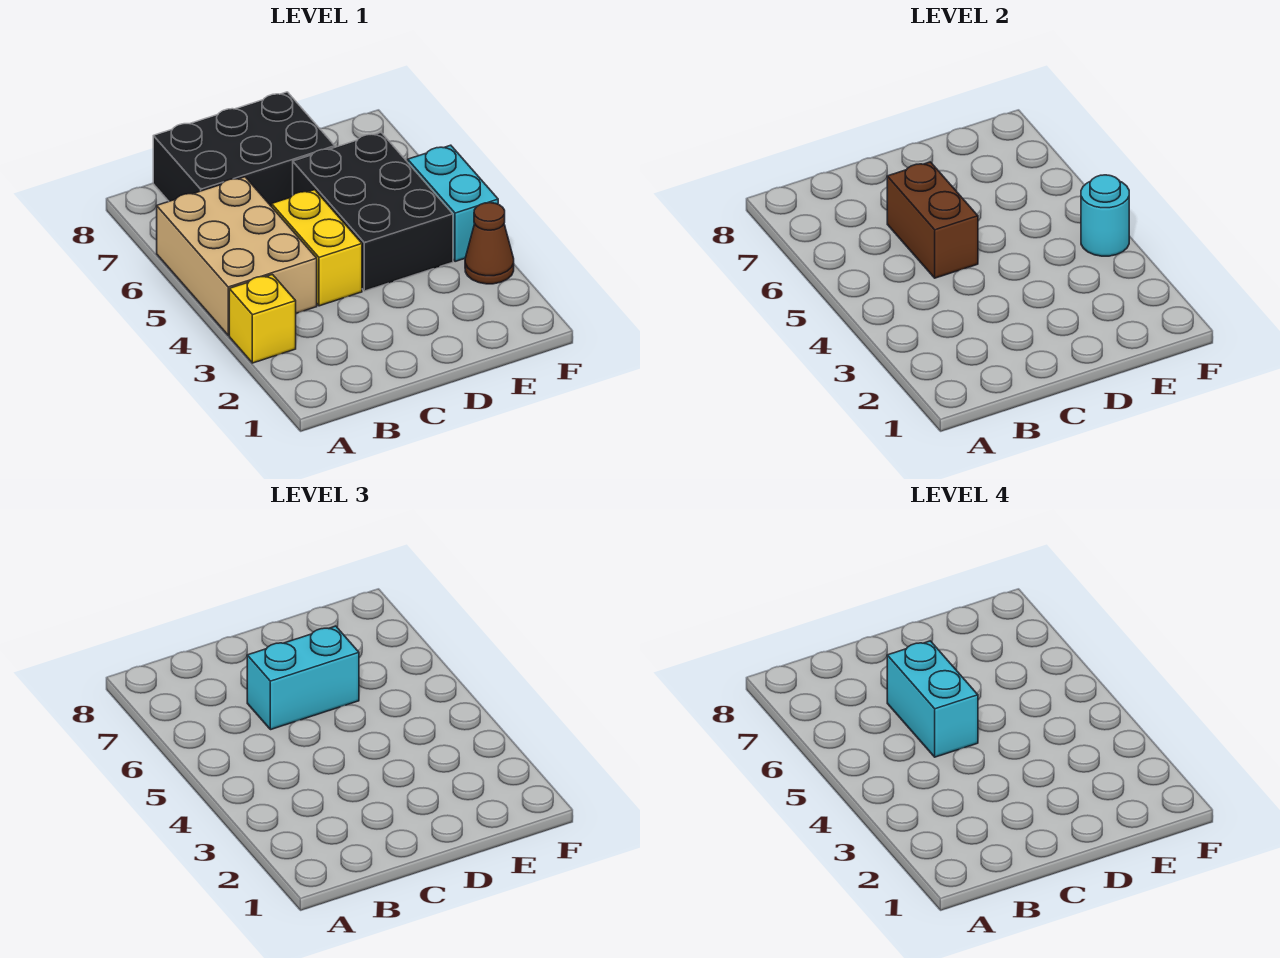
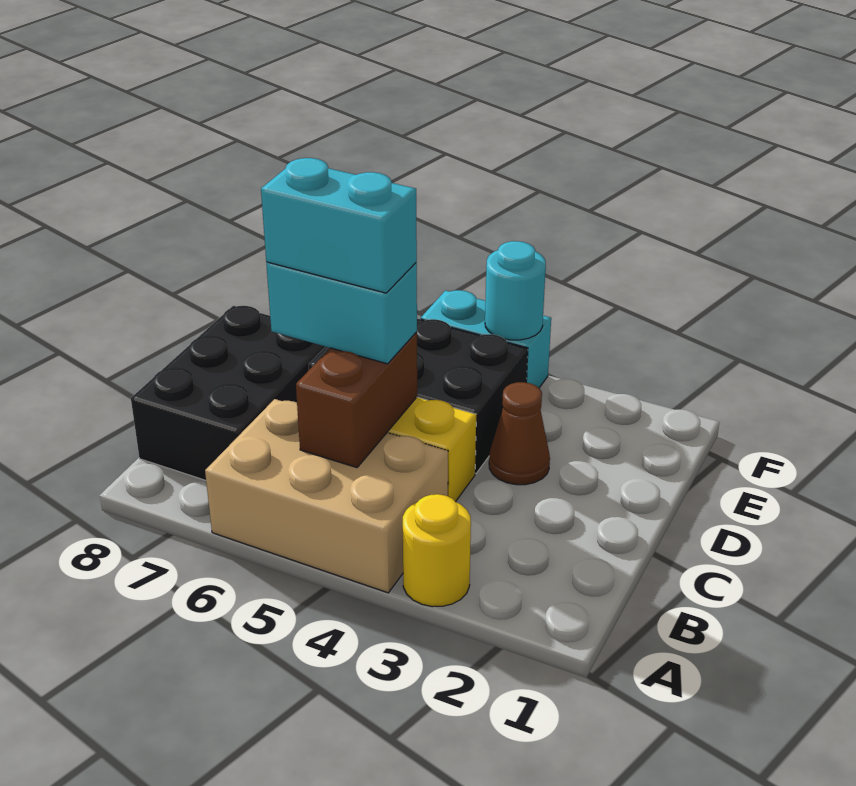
yellow brick A3 level 1 -> yellow round brick A3 level 1
brown brick C5:C6 level 2 -> brown brick B5:C5 level 2
cyan brick C6:D6 level 3 -> cyan brick C5:C6 level 3
brown cone F3 level 1 -> brown cone D3 level 1

